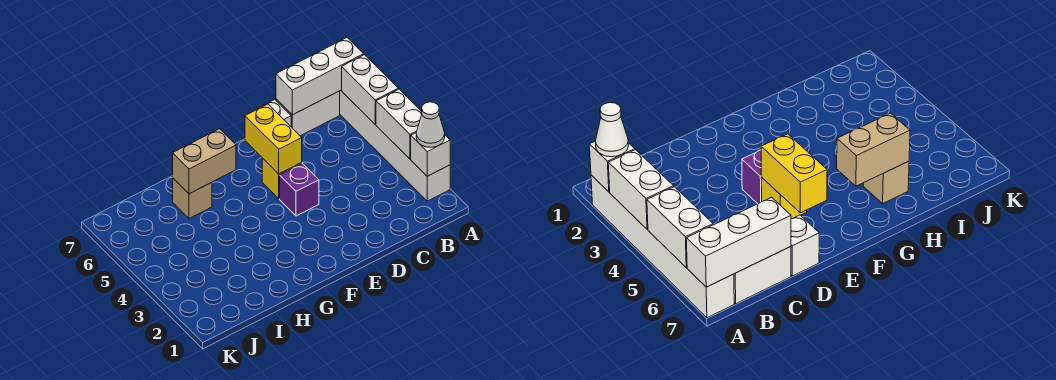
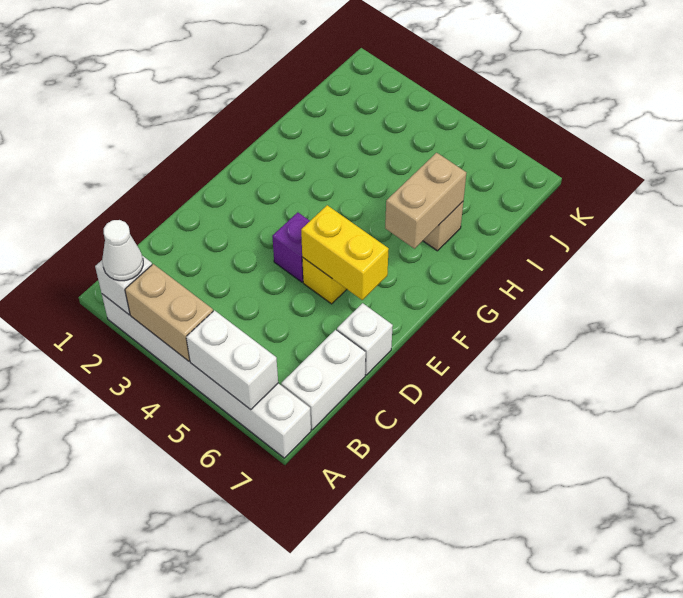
white brick A3:A4 level 2 -> tan brick A3:A4 level 2
white brick A7:C7 level 2 -> none

